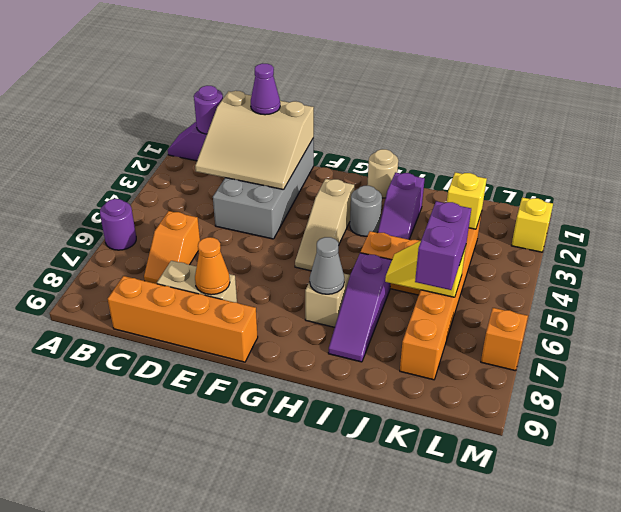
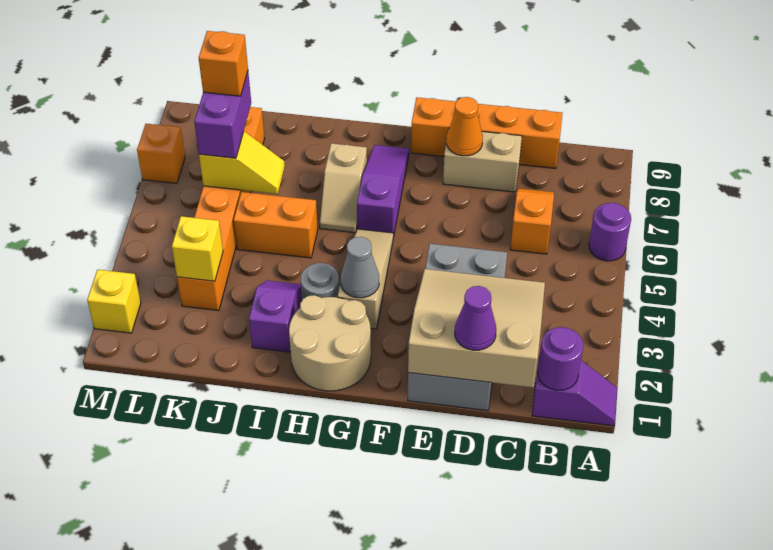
tan round brick H1 level 1 -> tan round brick G1:H2 level 1
grey cone H7 level 2 -> grey cone G3 level 2
purple slope I6:I8 level 1 top 6 -> purple slope G6:G8 level 1 top 6
none -> orange brick K7 level 4

